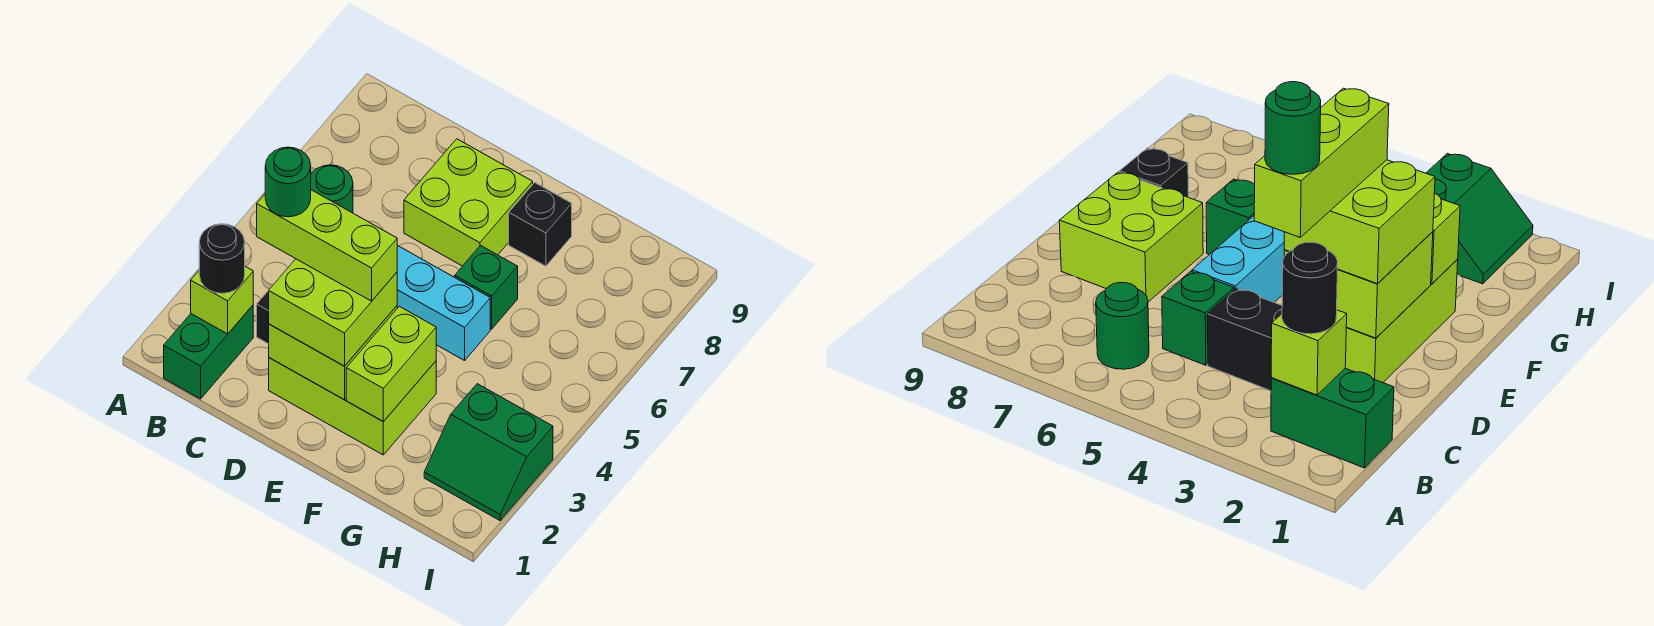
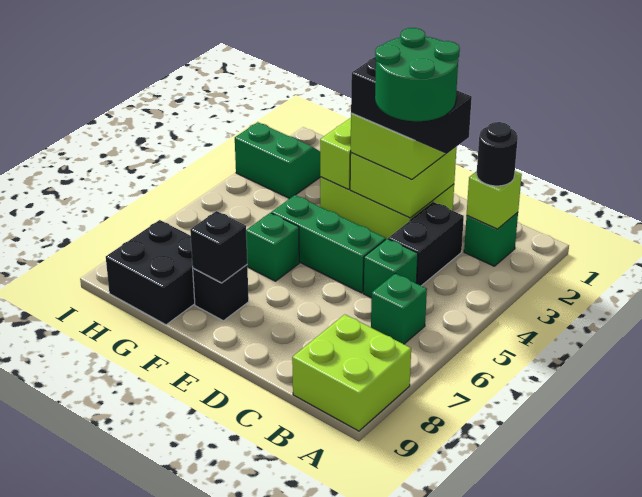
green brick B1:B2 level 1 -> green brick B2 level 1
green round brick B6 level 1 -> green brick B6 level 1
lime brick C3:E3 level 4 -> black brick C3:E3 level 4
green round brick C3 level 5 -> green round brick C3:D4 level 5
cyan brick D5:F5 level 1 -> green brick D5:F5 level 1
lime brick D7:E8 level 1 -> lime brick A8:B9 level 1
none -> black brick F8 level 2
none -> black brick G8:H9 level 1

